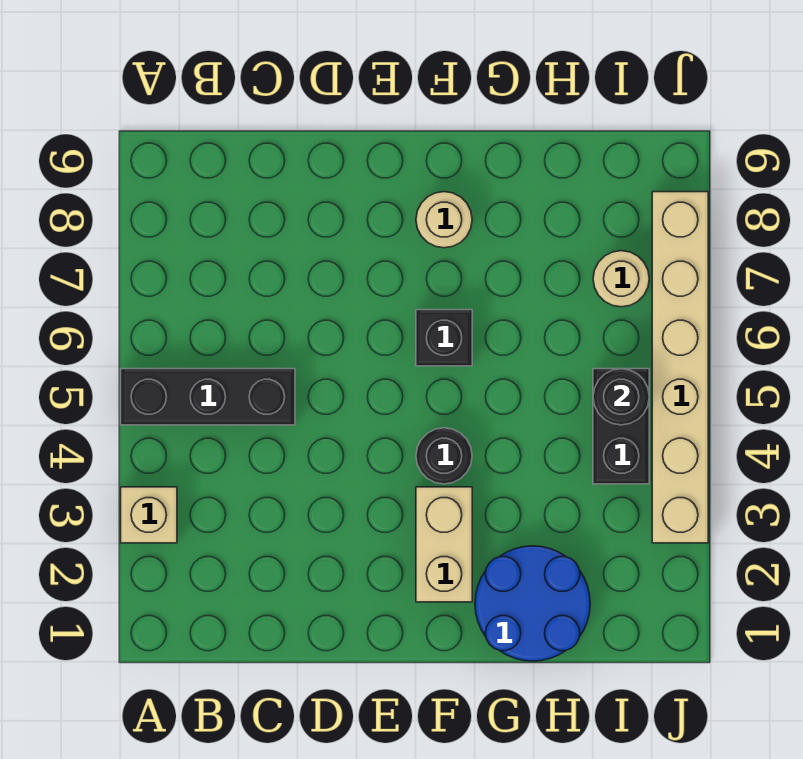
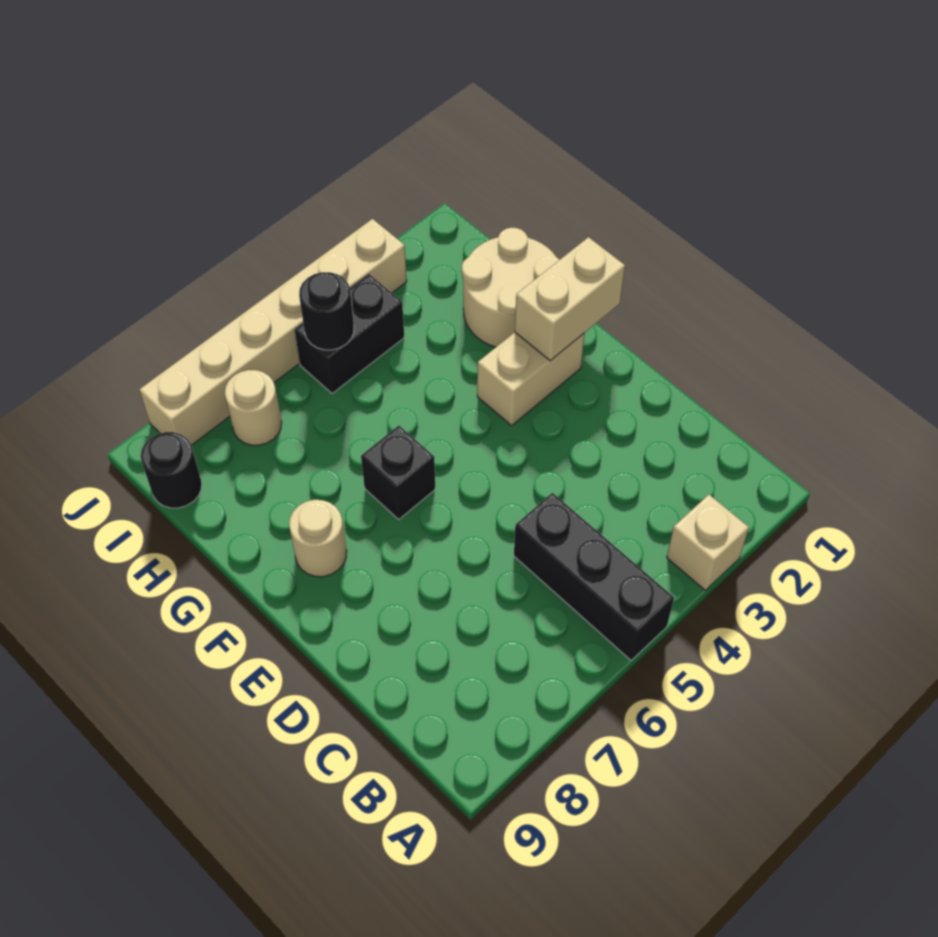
none -> tan brick F1:F2 level 2
black round brick F4 level 1 -> black round brick I9 level 1
blue round brick G1:H2 level 1 -> tan round brick G1:H2 level 1

